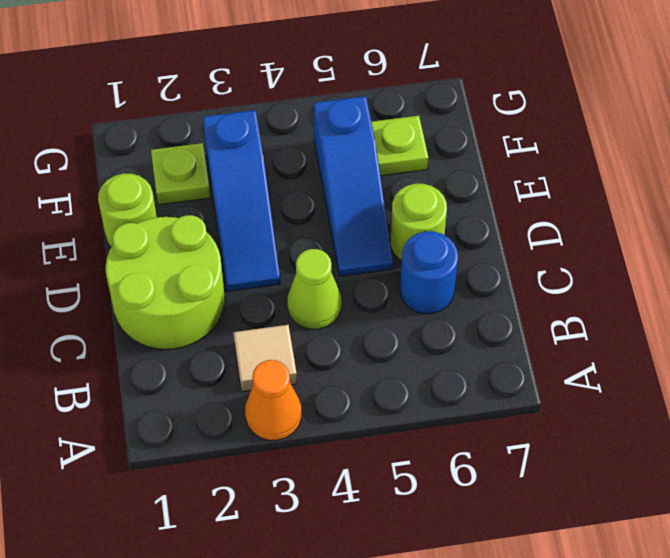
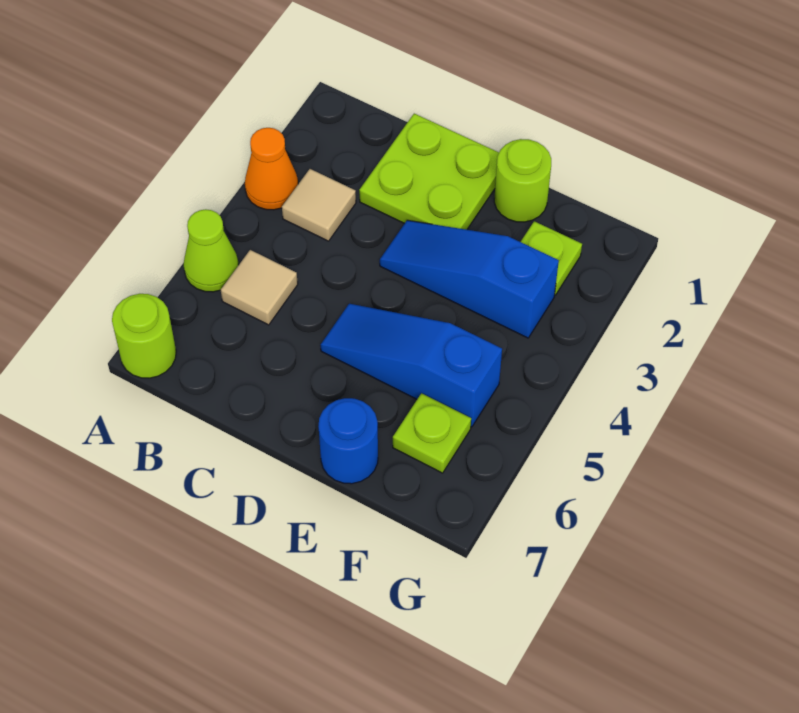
none -> tan tile B5 level 1
lime round brick C1:D2 level 1 -> lime plate C1:D2 level 1
lime cone C4 level 1 -> lime cone A5 level 1
blue round brick C6 level 1 -> blue round brick E7 level 1
lime round brick D6 level 1 -> lime round brick A7 level 1

